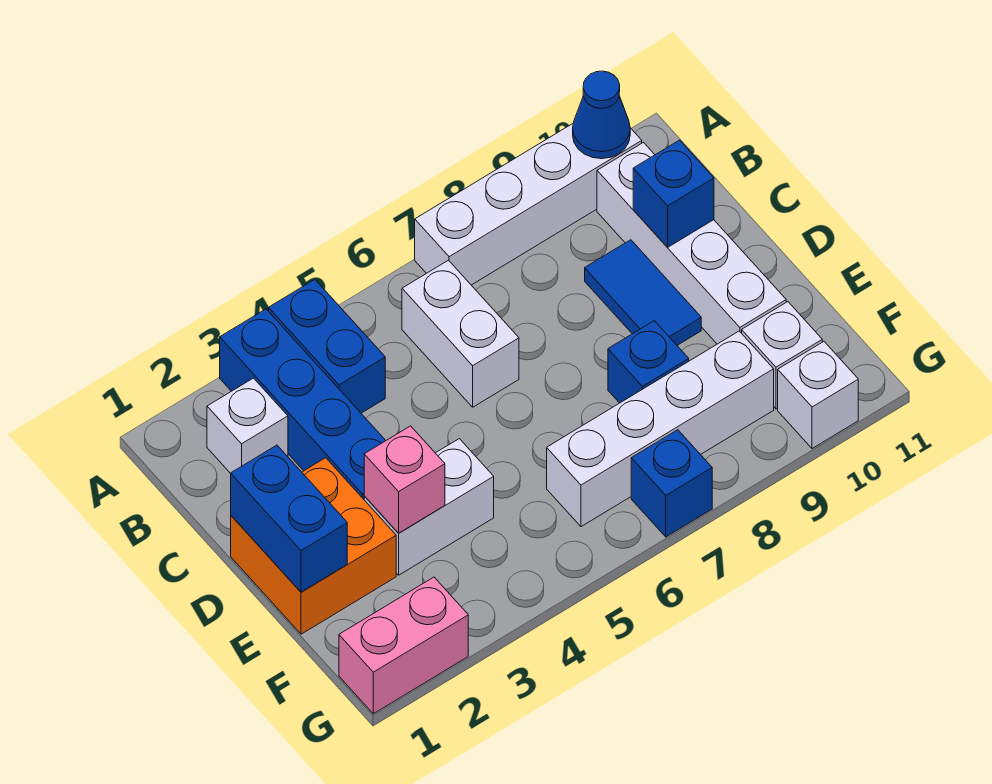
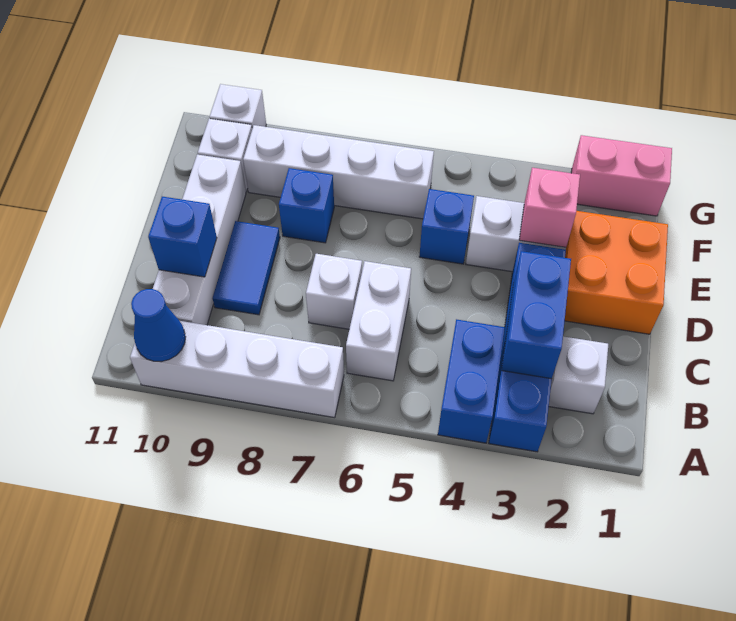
none -> white brick C7 level 1
blue brick D1:E1 level 2 -> blue brick B3:C3 level 2
blue brick G7 level 1 -> blue brick E5 level 1

